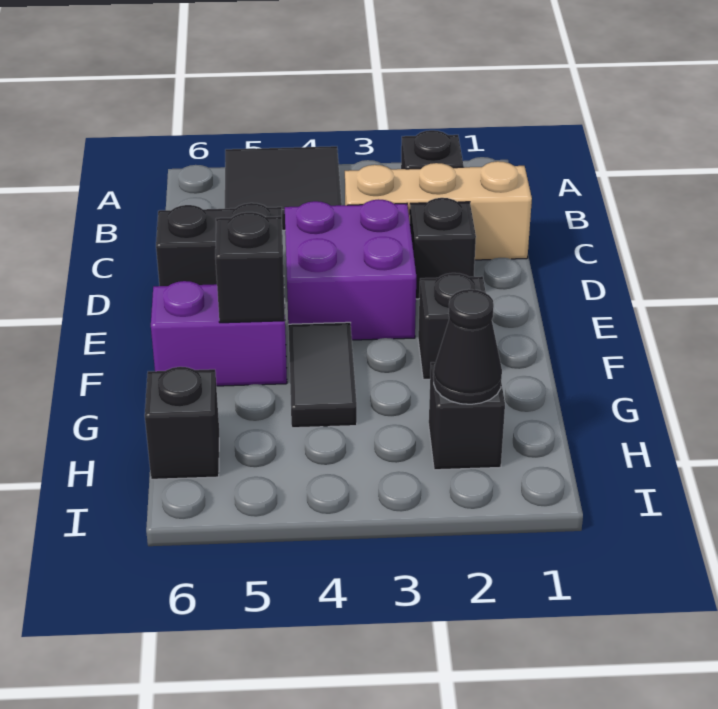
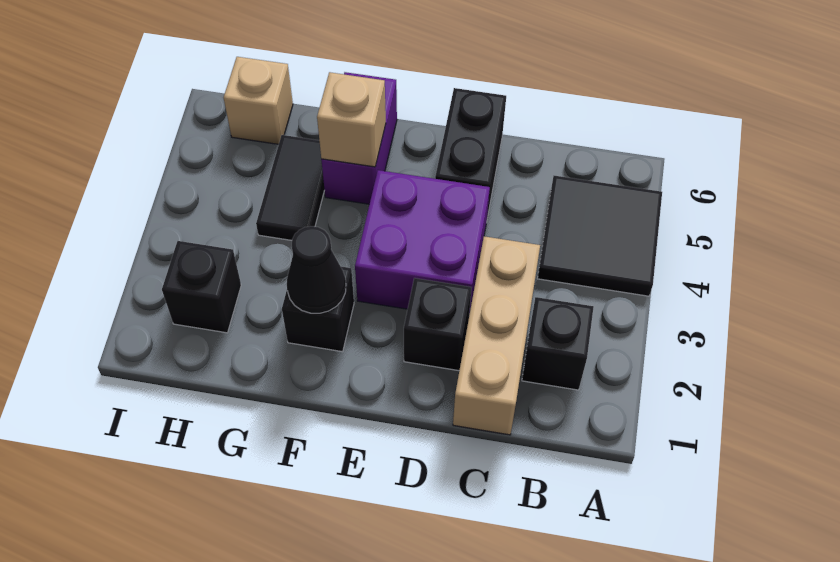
black tile F4:G4 level 1 -> black tile G4:G5 level 1
black brick F5 level 2 -> tan brick F5 level 2
black cone H2 level 2 -> black cone F2 level 2
black brick H6 level 1 -> tan brick H6 level 1

